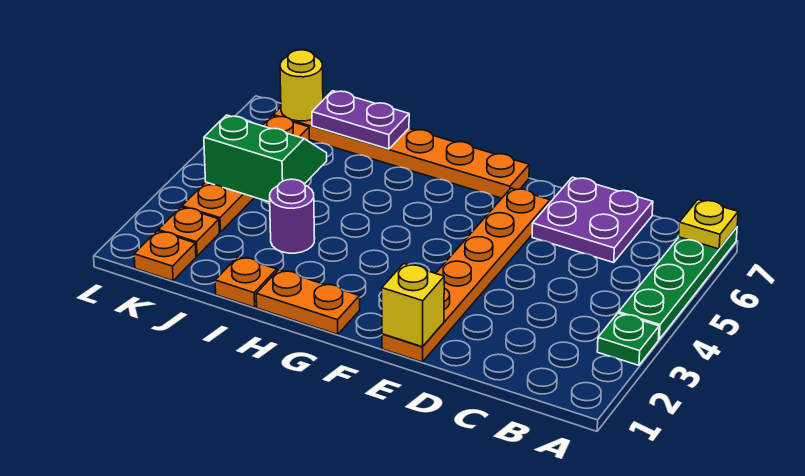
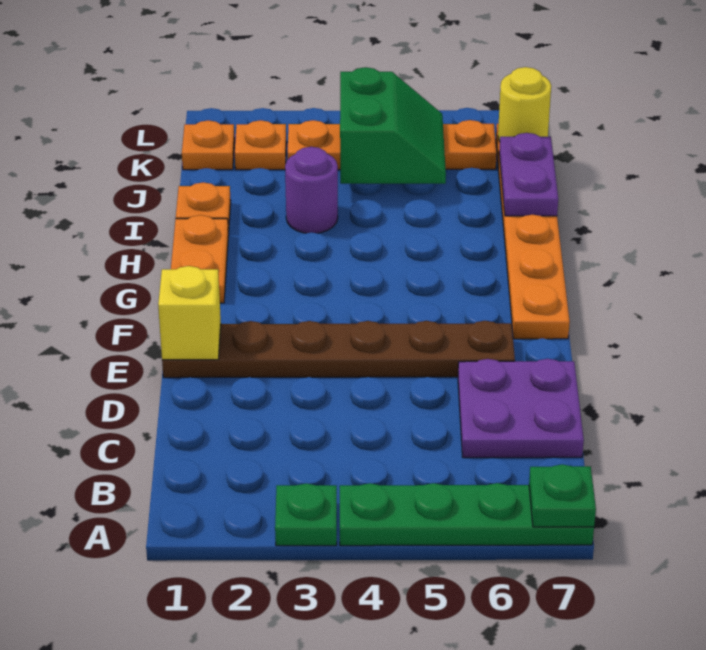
yellow plate A7 level 2 -> green plate A7 level 2
orange plate E1:E6 level 1 -> brown plate E1:E6 level 1

